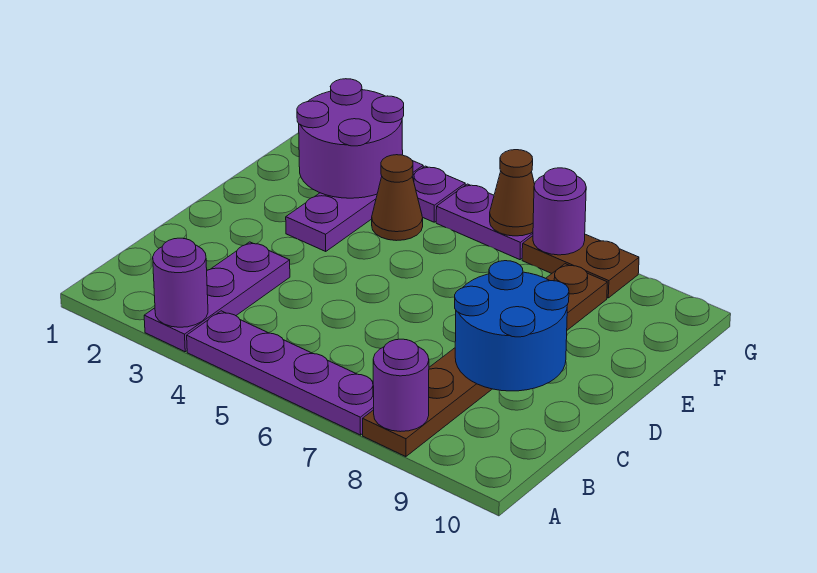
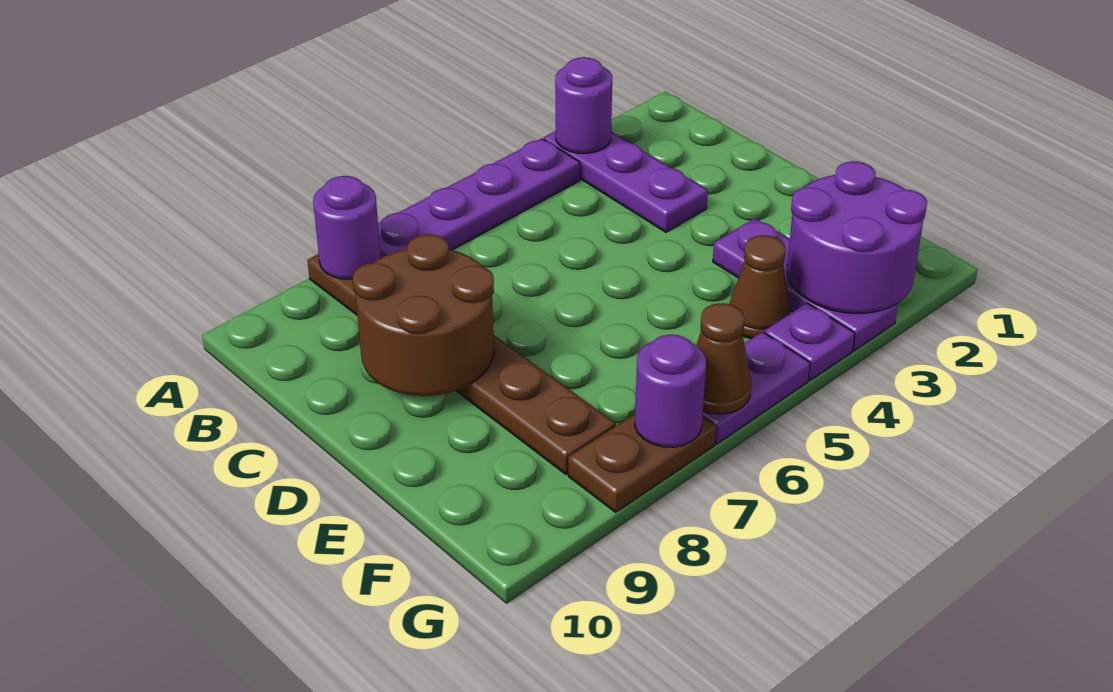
blue round brick C8:D9 level 2 -> brown round brick C8:D9 level 2

